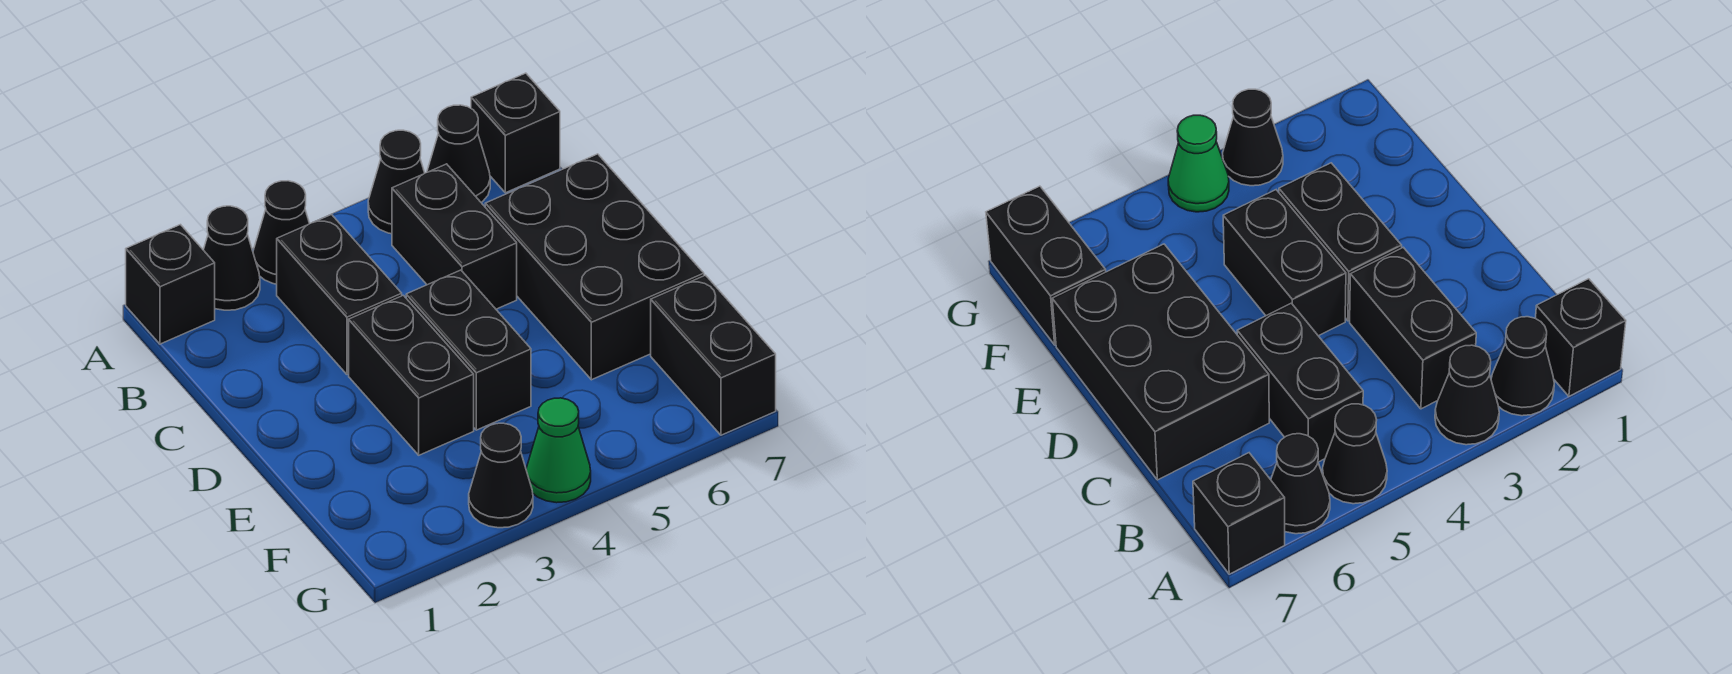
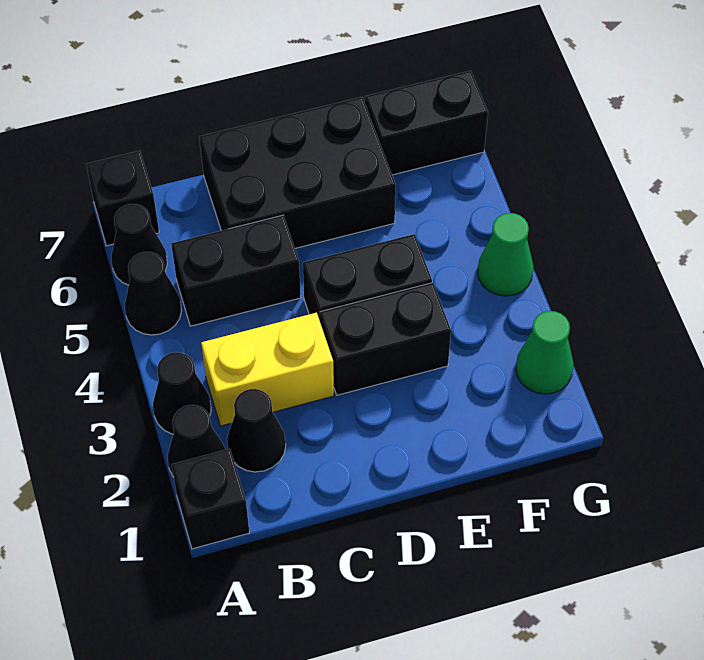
black brick B3:C3 level 1 -> yellow brick B3:C3 level 1
none -> green cone G2 level 1
black cone G3 level 1 -> black cone B2 level 1

